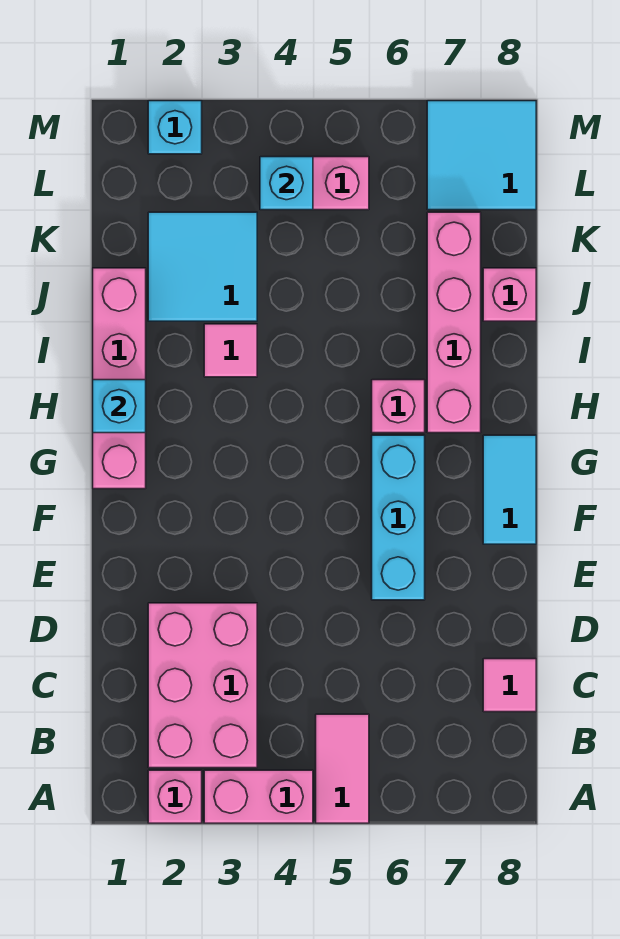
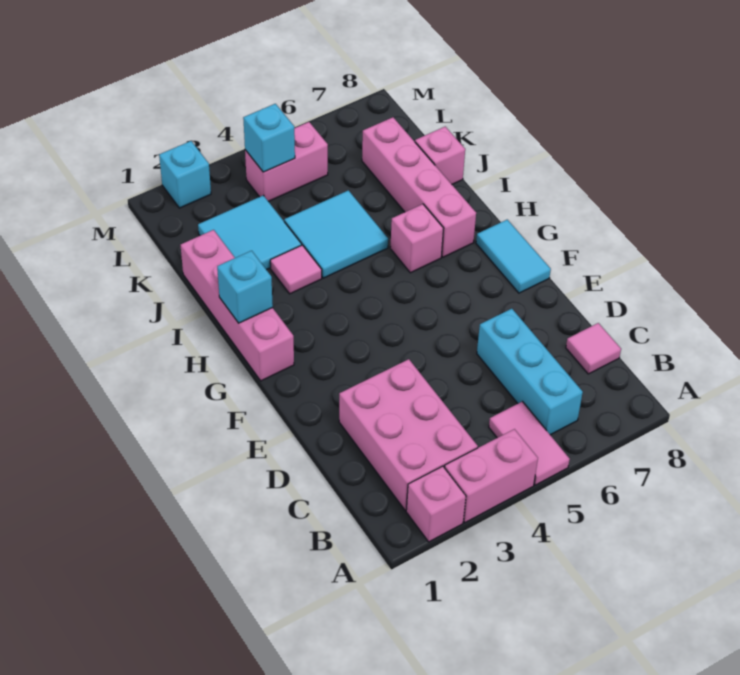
cyan brick E6:G6 level 1 -> cyan brick B6:D6 level 1
cyan tile L7:M8 level 1 -> cyan tile I4:J5 level 1

